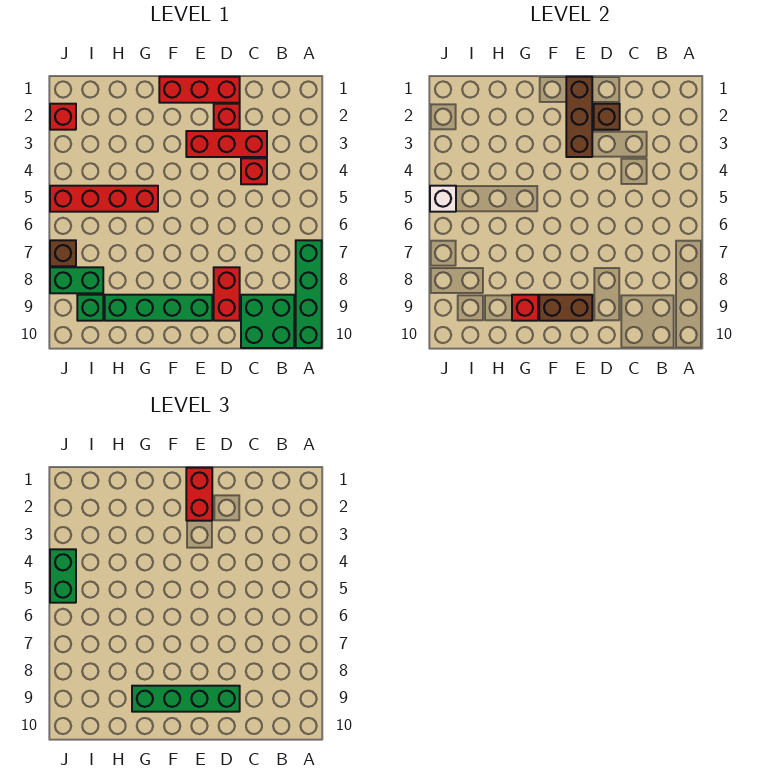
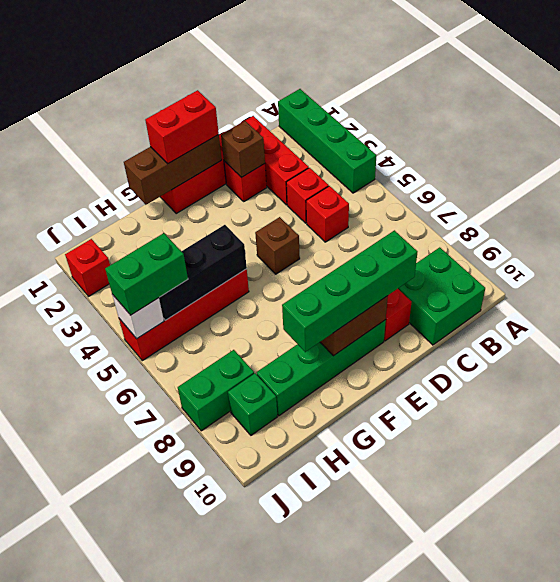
green brick A7:A10 level 1 -> green brick A1:A4 level 1
red brick C3:E3 level 1 -> red brick C1:C3 level 1
brown brick E1:E3 level 2 -> brown brick E1:G1 level 2
red brick E1:E2 level 3 -> red brick E1:F1 level 3
none -> black brick G5:I5 level 2
red brick G9 level 2 -> red brick C5 level 1
green brick J4:J5 level 3 -> green brick I5:J5 level 3
brown brick J7 level 1 -> brown brick E5 level 1

